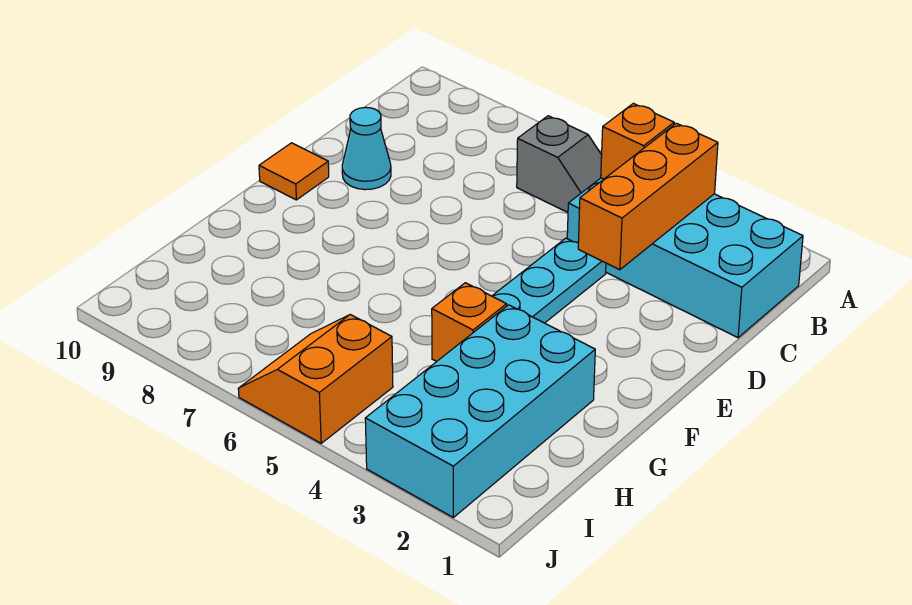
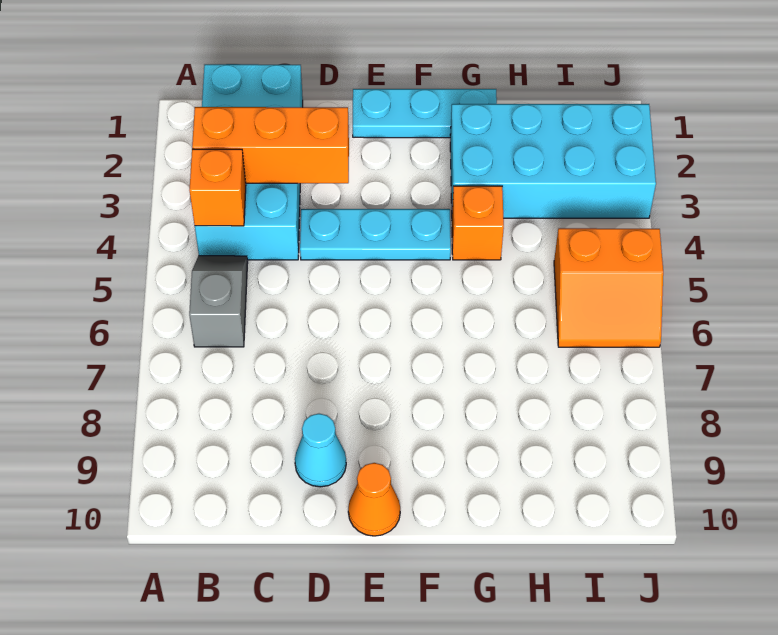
none -> cyan plate E1:G1 level 1
orange tile E10 level 1 -> orange cone E10 level 1

